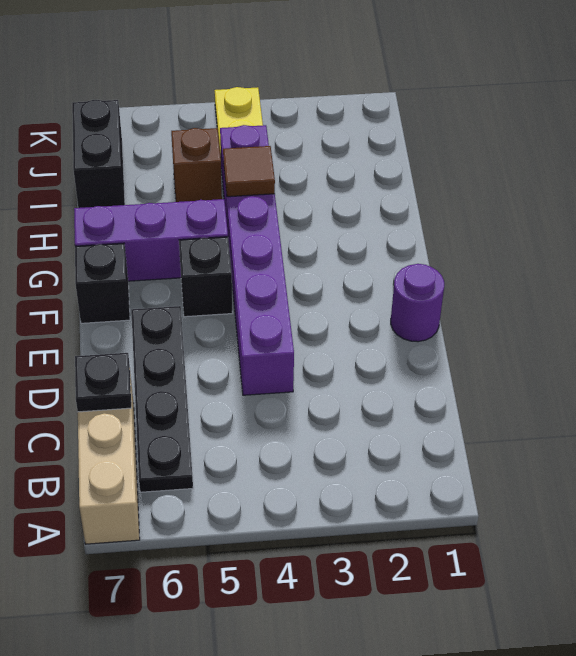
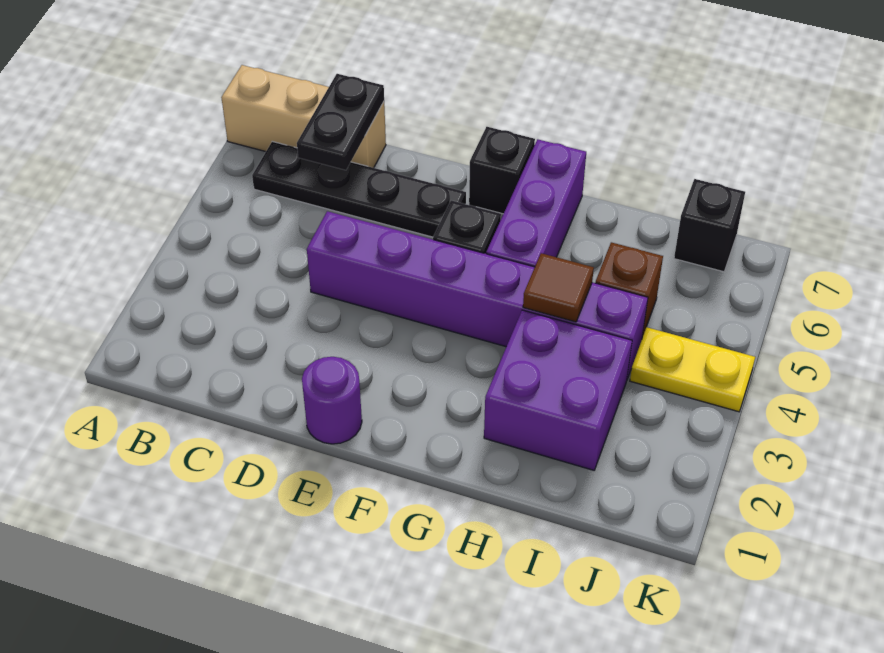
black plate C7 level 2 -> black plate C6:C7 level 2
none -> purple brick H2:I3 level 1
black brick I7:J7 level 1 -> black brick J7 level 1

